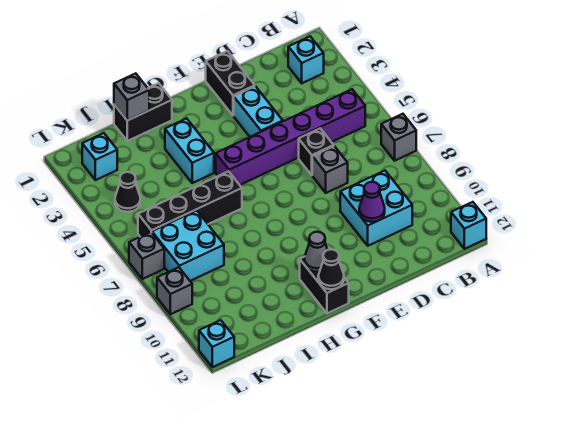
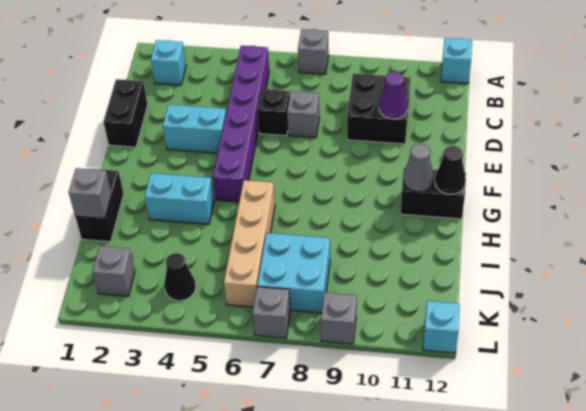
cyan brick C9:D10 level 1 -> black brick C9:D10 level 1
black brick E1:E2 level 1 -> black brick D1:E1 level 1
black brick H6:K6 level 1 -> tan brick H6:K6 level 1
cyan brick K2 level 1 -> grey brick K2 level 1

